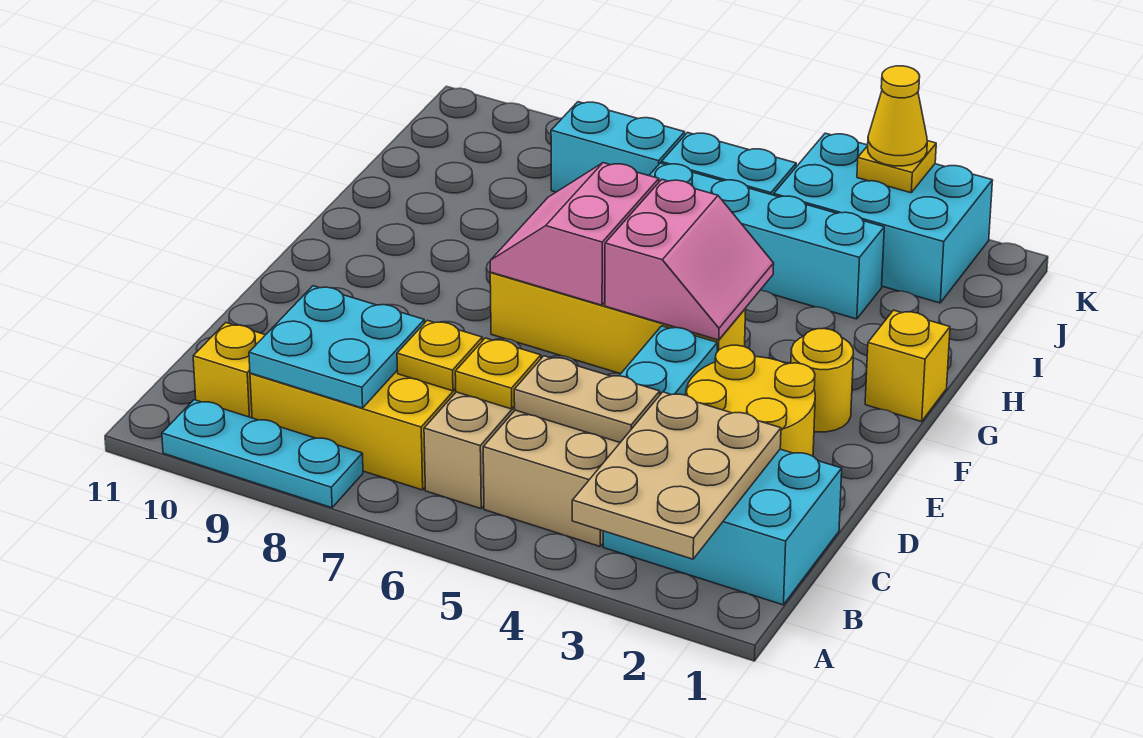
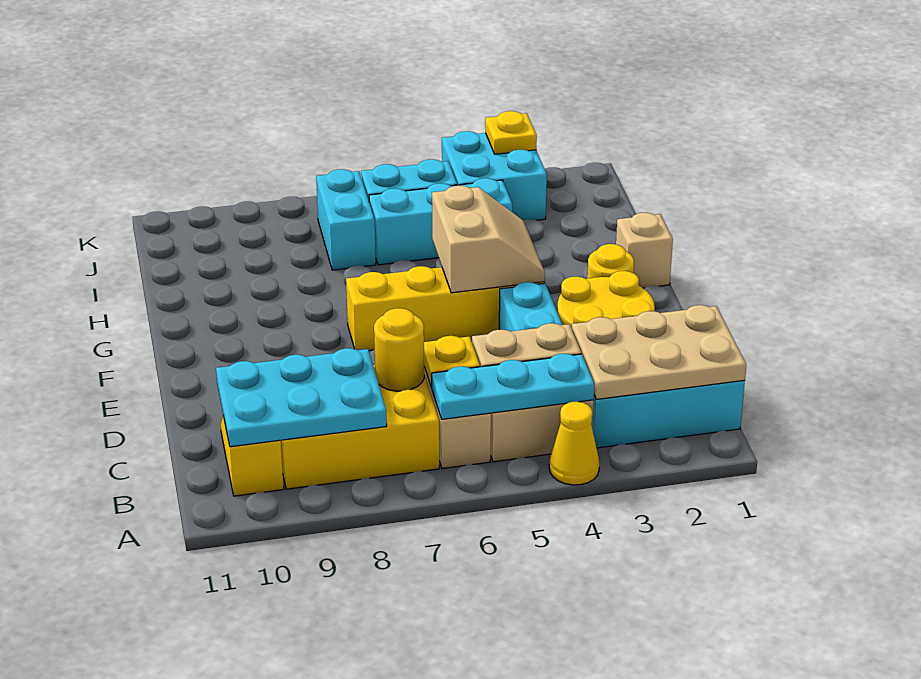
tan plate A2:C3 level 2 -> tan plate B1:C3 level 2
cyan plate A8:A10 level 1 -> cyan plate B4:B6 level 2
cyan plate B8:C9 level 2 -> cyan plate B8:C10 level 2
yellow plate C7 level 2 -> yellow round brick C7 level 2
pink slope F4:G5 level 2 top 5 -> tan slope F4:G5 level 2 top 5
pink slope F6:G7 level 2 top 6 -> none
yellow brick G1 level 1 -> tan brick G1 level 1
cyan brick I3:I6 level 1 -> cyan brick I4:I6 level 1
cyan brick J2:K4 level 1 -> cyan brick J3:K4 level 1
cyan brick J7:J8 level 1 -> cyan brick I7:J7 level 1
yellow cone K3 level 3 -> yellow cone A4 level 1

